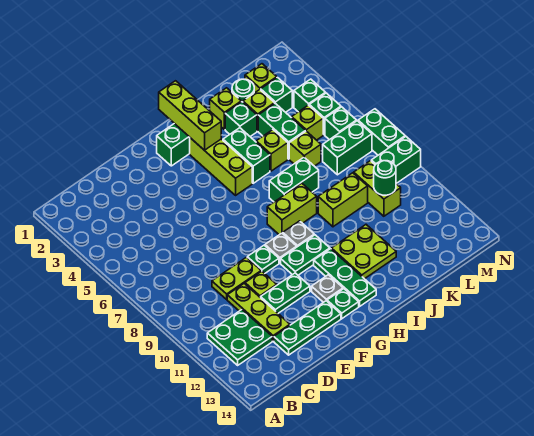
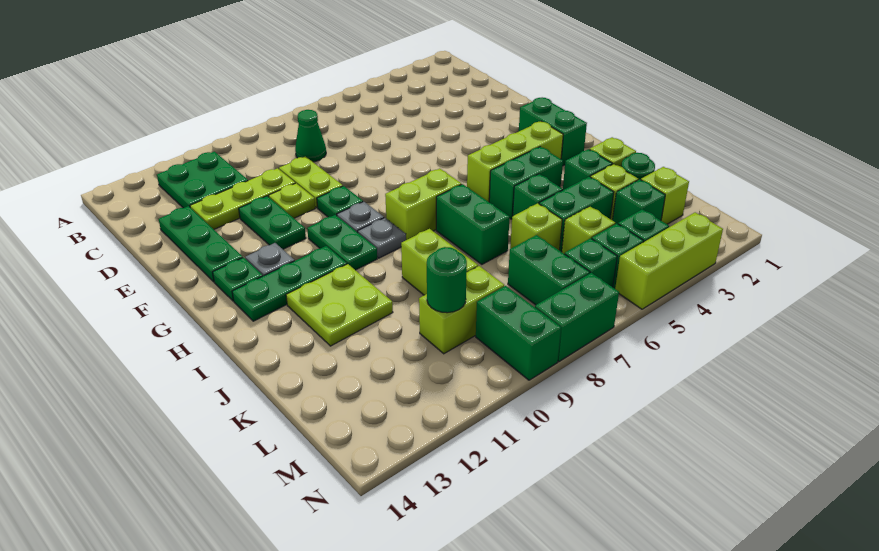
none -> green cone C8 level 1
lime brick H1:H3 level 2 -> lime brick N3:N5 level 1
lime brick H8:I8 level 1 -> lime brick H7:H8 level 1
lime brick J5 level 1 -> green brick J5 level 1

